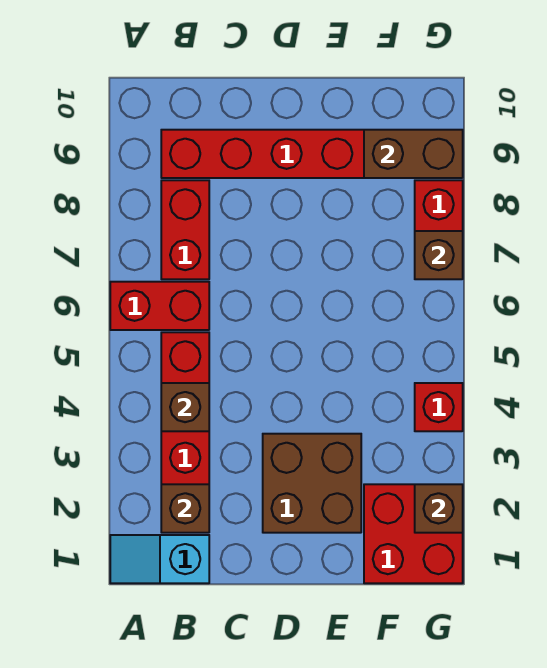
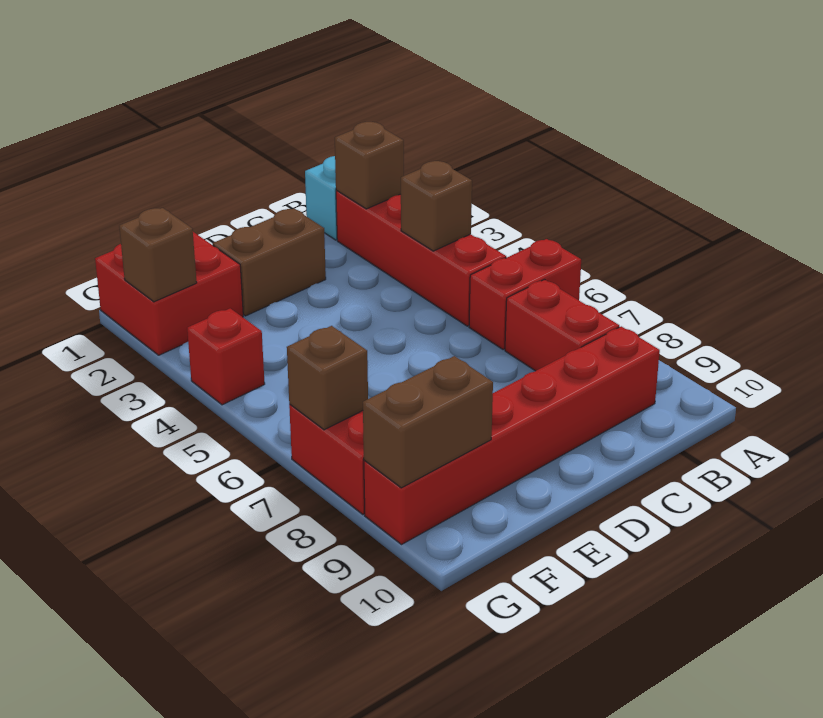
brown brick D2:E3 level 1 -> brown brick D2:E2 level 1

